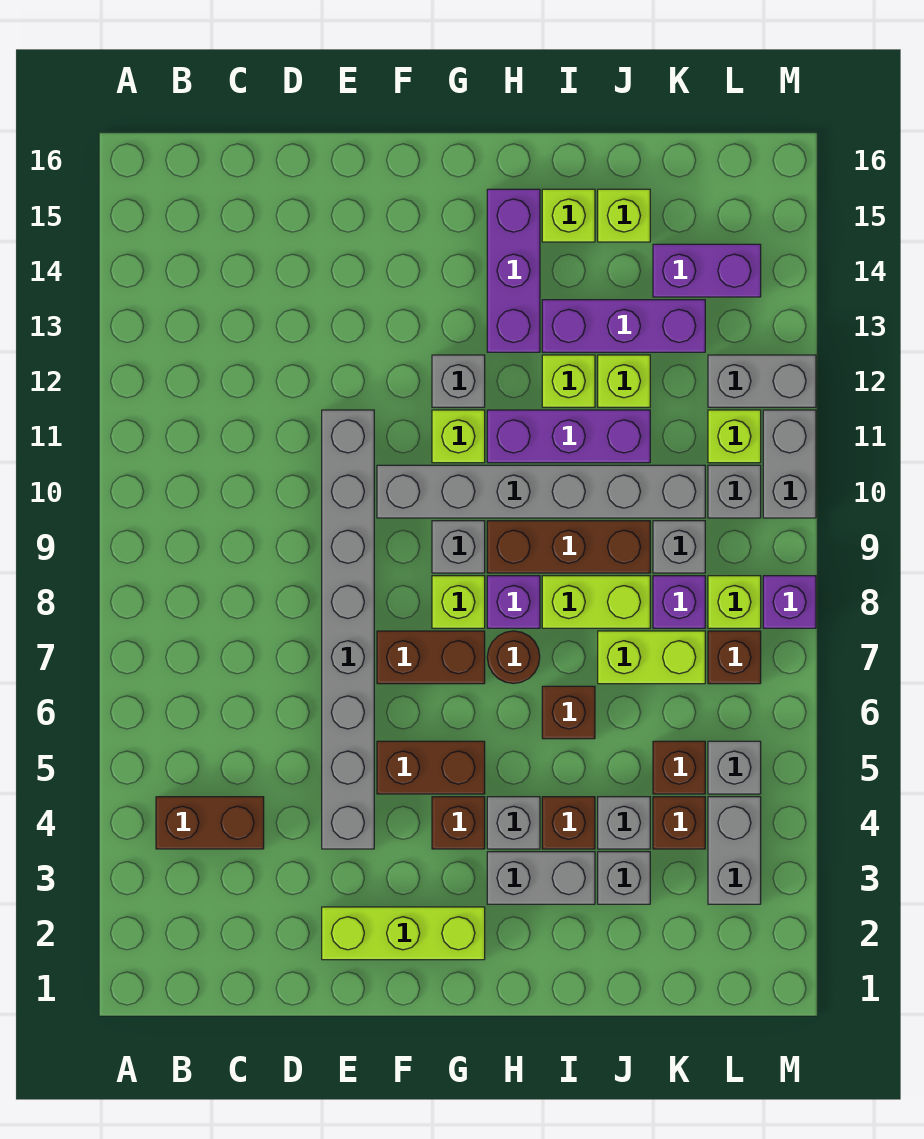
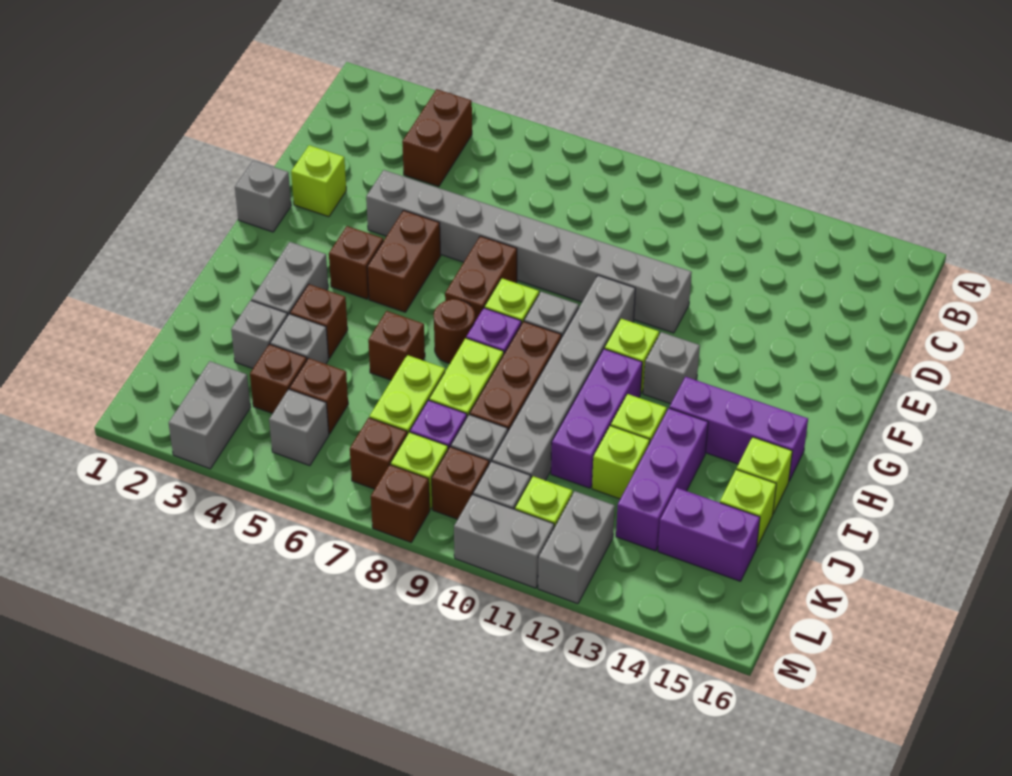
lime brick E2:G2 level 1 -> lime brick E2 level 1
grey brick H4 level 1 -> grey brick F1 level 1
purple brick K14:L14 level 1 -> purple brick K14:K15 level 1
grey brick L3:L4 level 1 -> grey brick L3:M3 level 1
none -> brown brick L9 level 1
purple brick M8 level 1 -> brown brick M8 level 1

